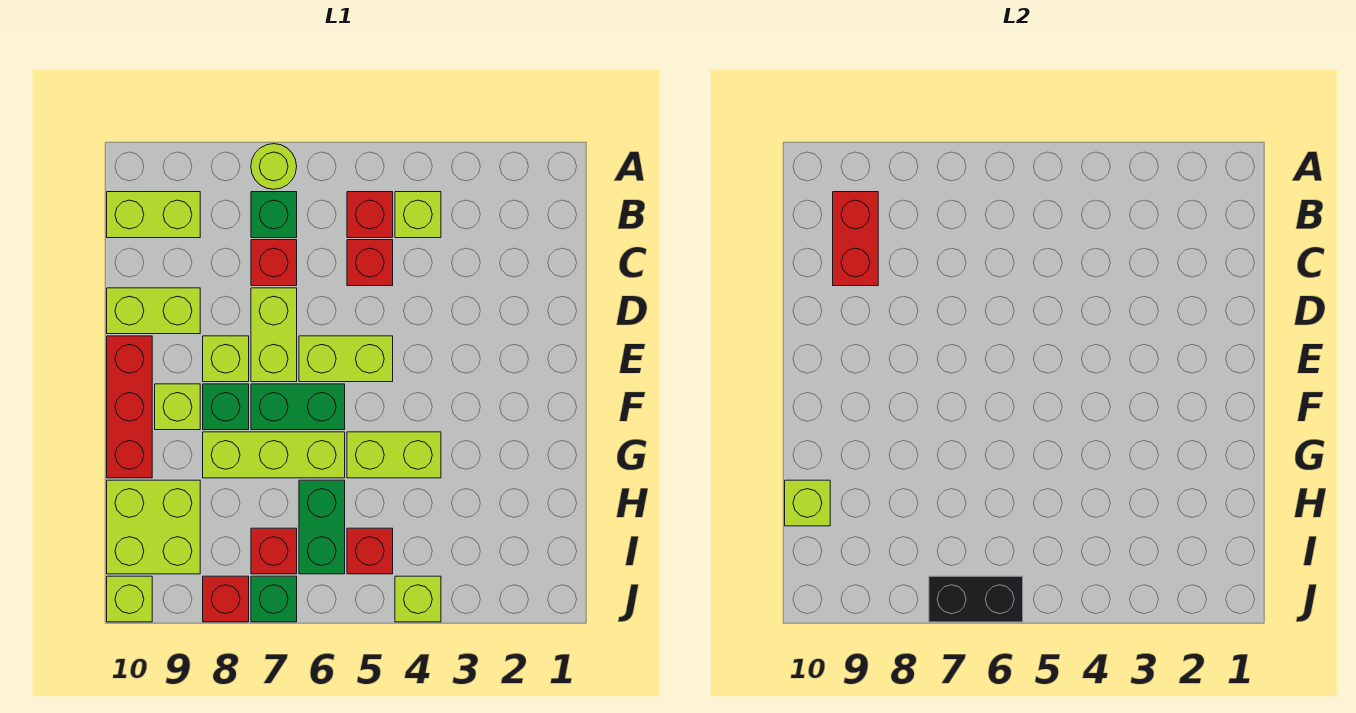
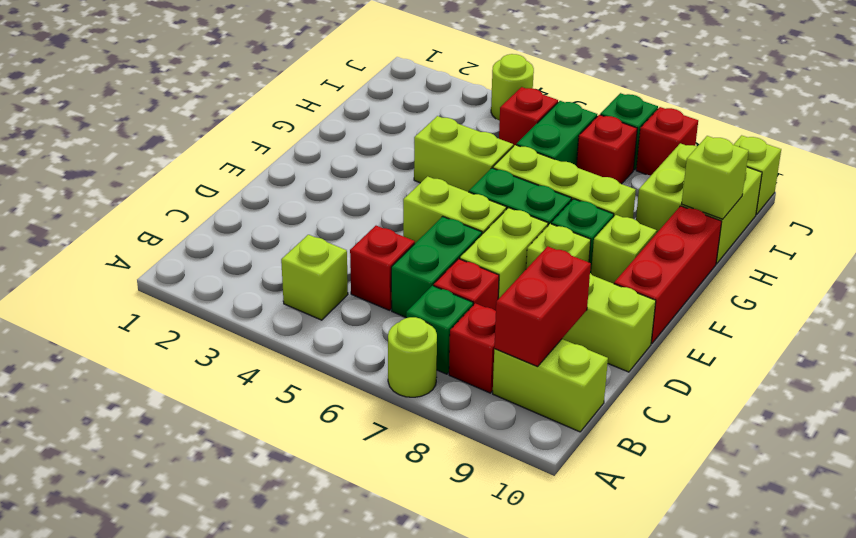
red brick B5 level 1 -> red brick B8 level 1
none -> green brick C6:D6 level 1
lime brick J4 level 1 -> lime round brick J4 level 1
black brick J6:J7 level 2 -> none

